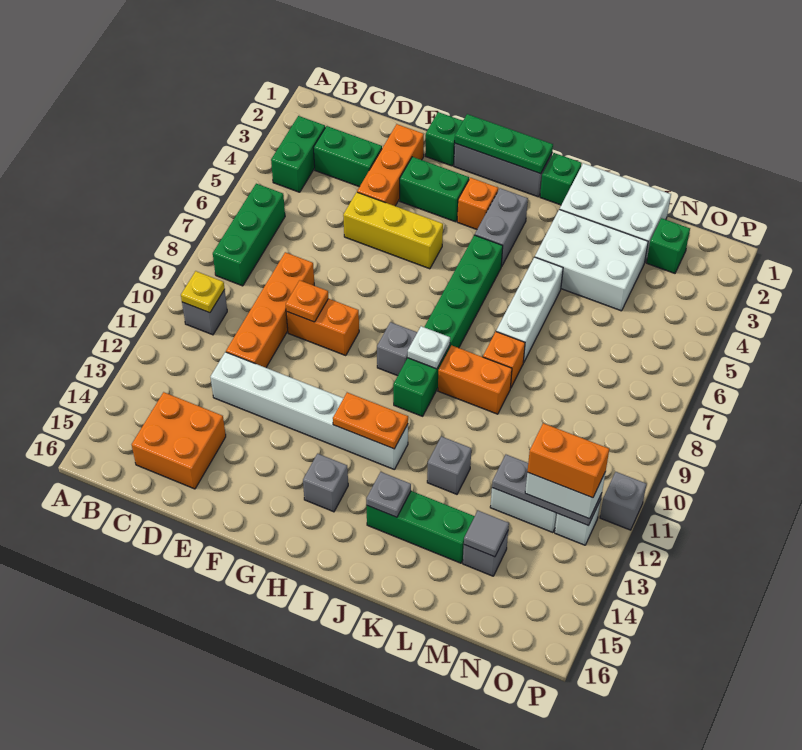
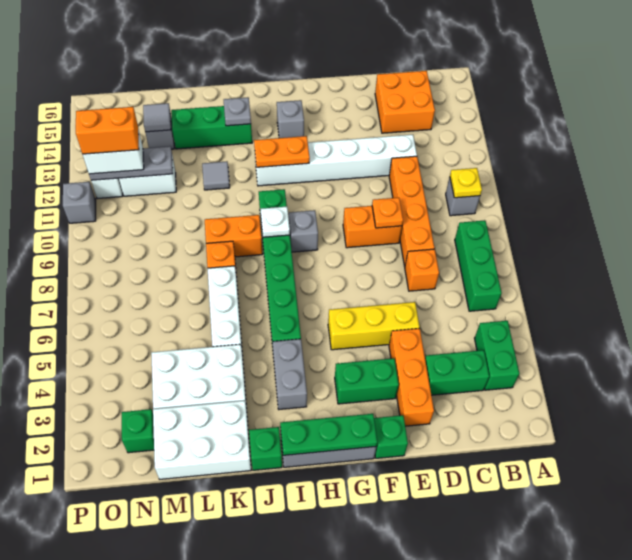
orange brick H3 level 1 -> orange brick D7 level 1
grey brick K12 level 1 -> grey tile K12 level 1

